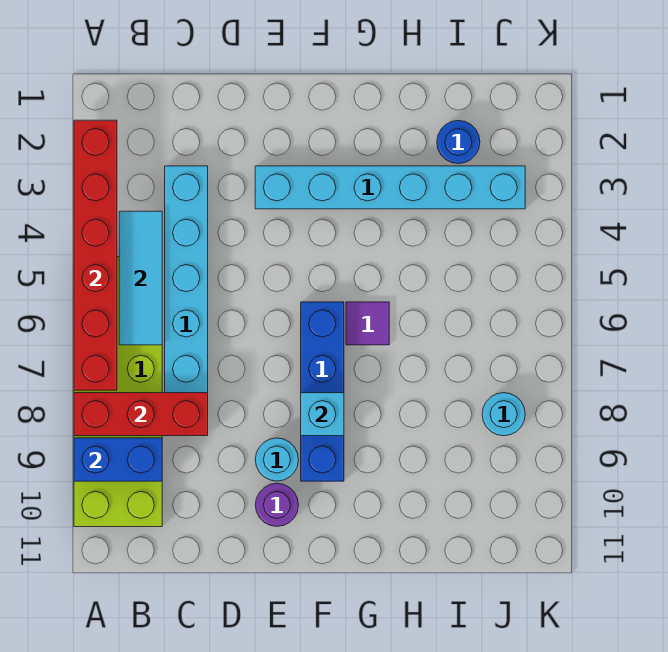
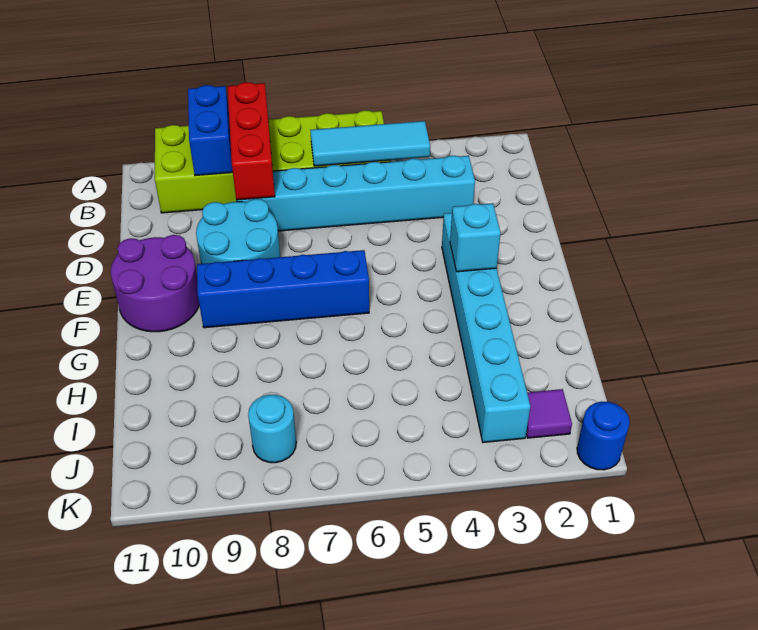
red brick A2:A7 level 2 -> none
cyan round brick E9 level 1 -> cyan round brick D8:E9 level 1
purple round brick E10 level 1 -> purple round brick E10:F11 level 1
cyan brick F8 level 2 -> cyan brick F3 level 2
purple tile G6 level 1 -> purple tile J2 level 1
blue round brick I2 level 1 -> blue round brick K1 level 1

